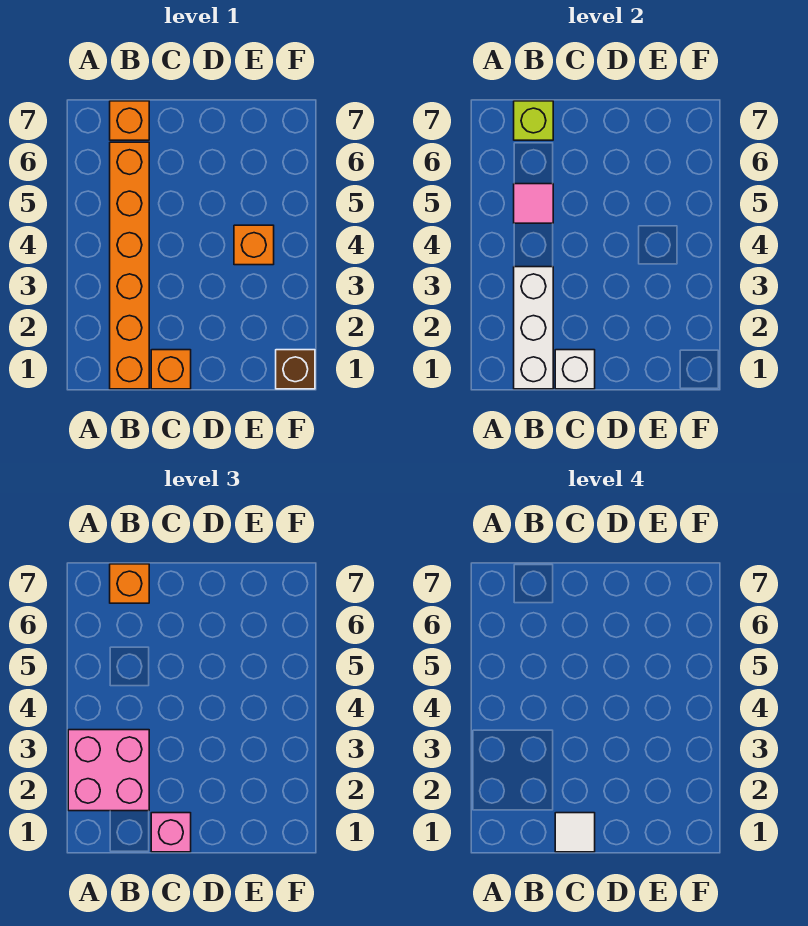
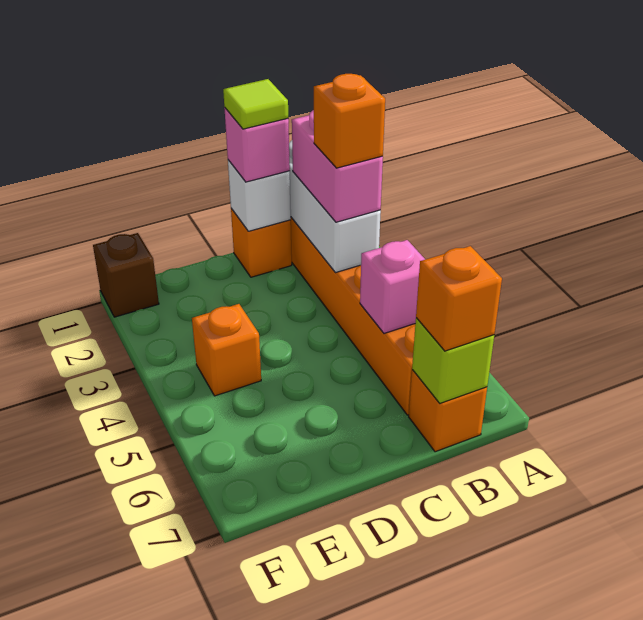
pink brick A2:B3 level 3 -> pink brick B2:B3 level 3
none -> orange brick B3 level 4
pink tile B5 level 2 -> pink brick B5 level 2
white tile C1 level 4 -> lime tile C1 level 4

